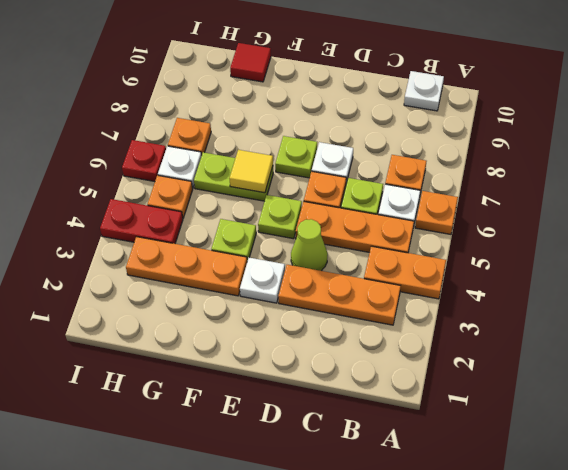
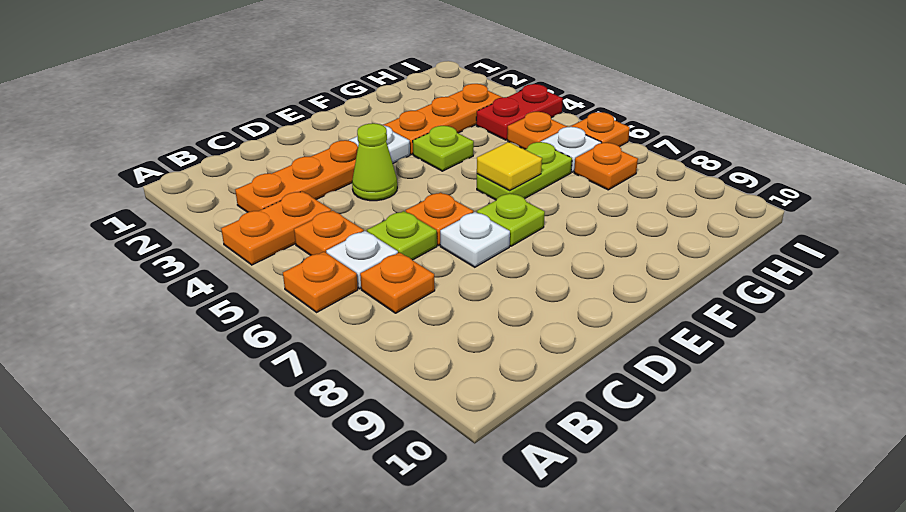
orange plate B5:D5 level 1 -> orange plate B5 level 1
white plate B10 level 1 -> none
lime plate E5 level 1 -> none
red tile G10 level 1 -> none
red plate I6 level 1 -> orange plate I6 level 1

